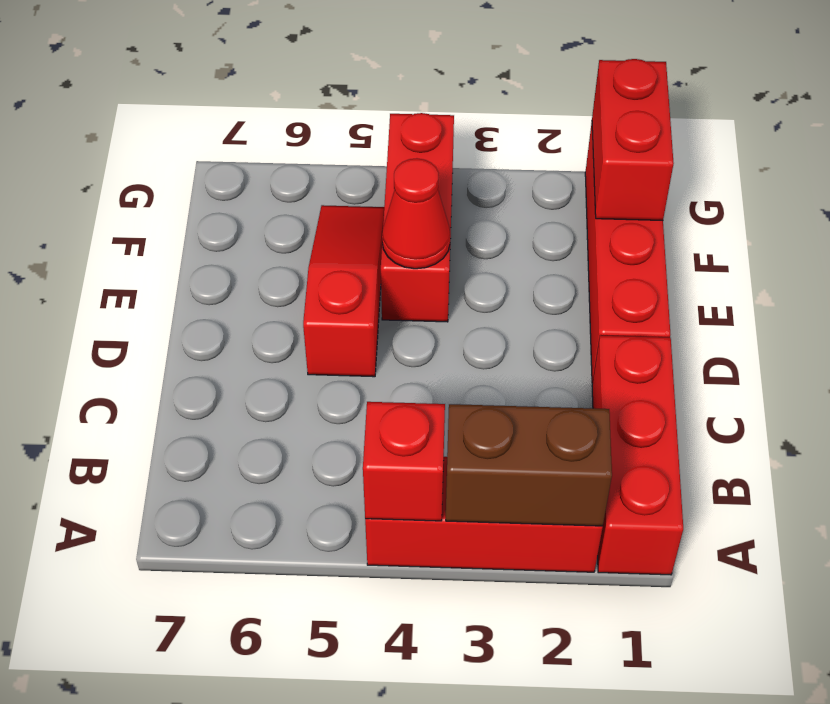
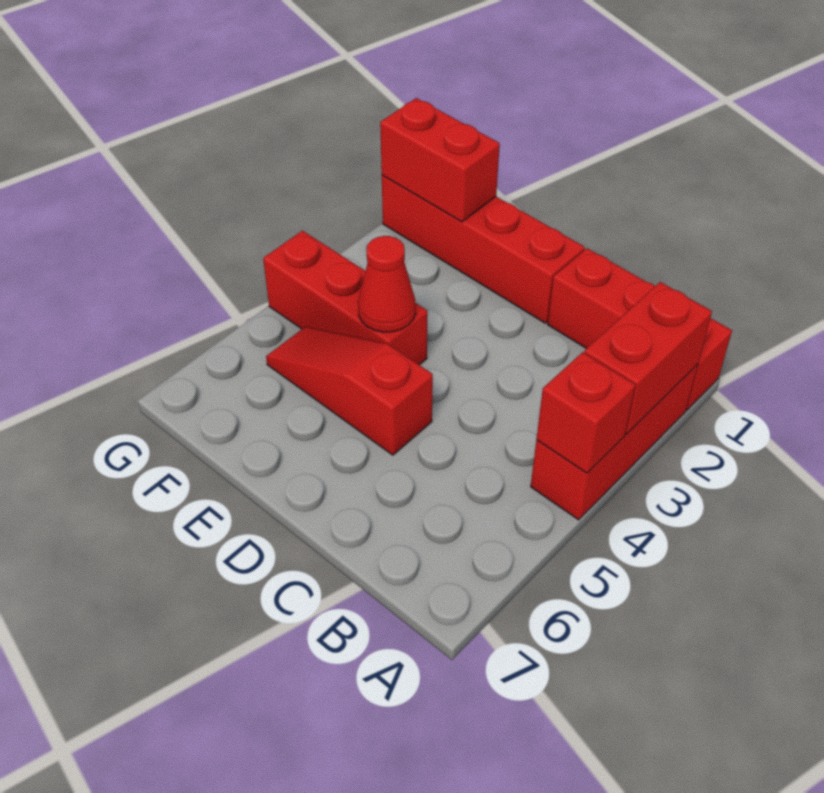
brown brick A2:A3 level 2 -> red brick A2:A3 level 2

